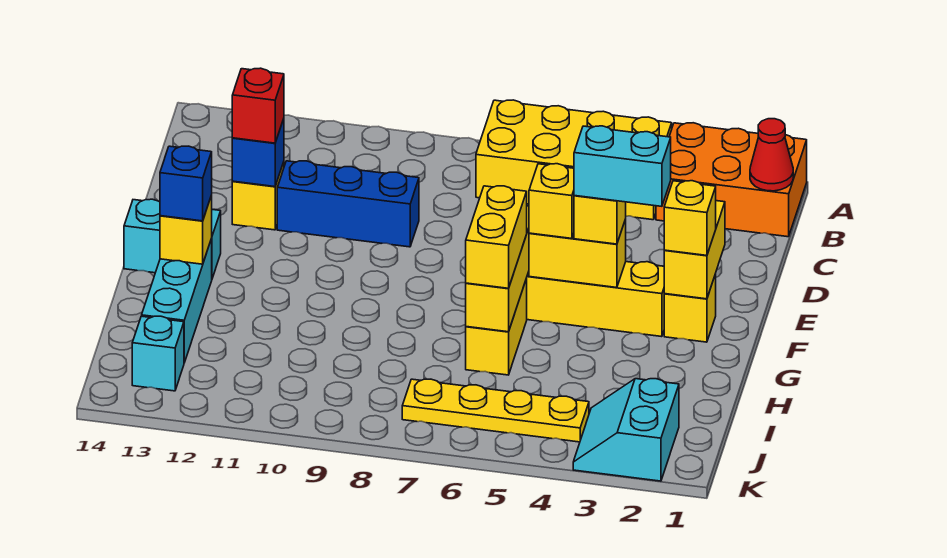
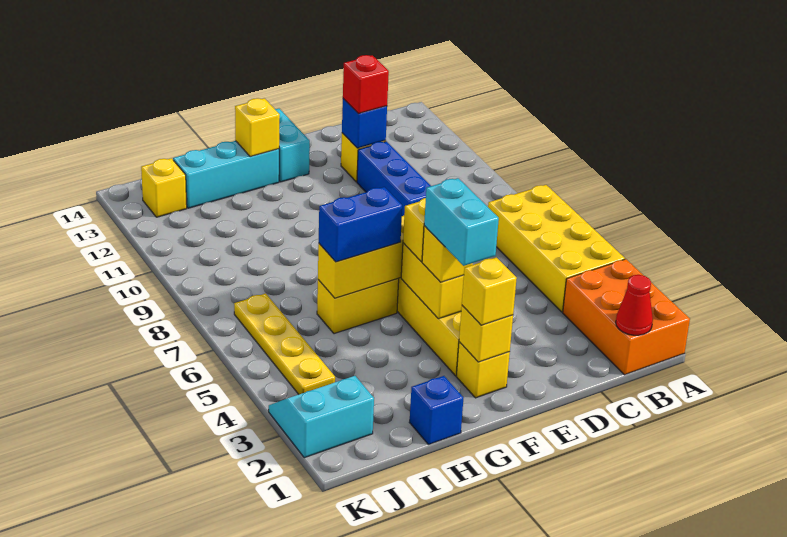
yellow brick E2:F2 level 2 -> yellow brick F2 level 2
yellow brick G6:H6 level 3 -> blue brick G6:H6 level 3
blue brick G13 level 3 -> blue brick H1 level 1
cyan brick J13 level 1 -> yellow brick J13 level 1

